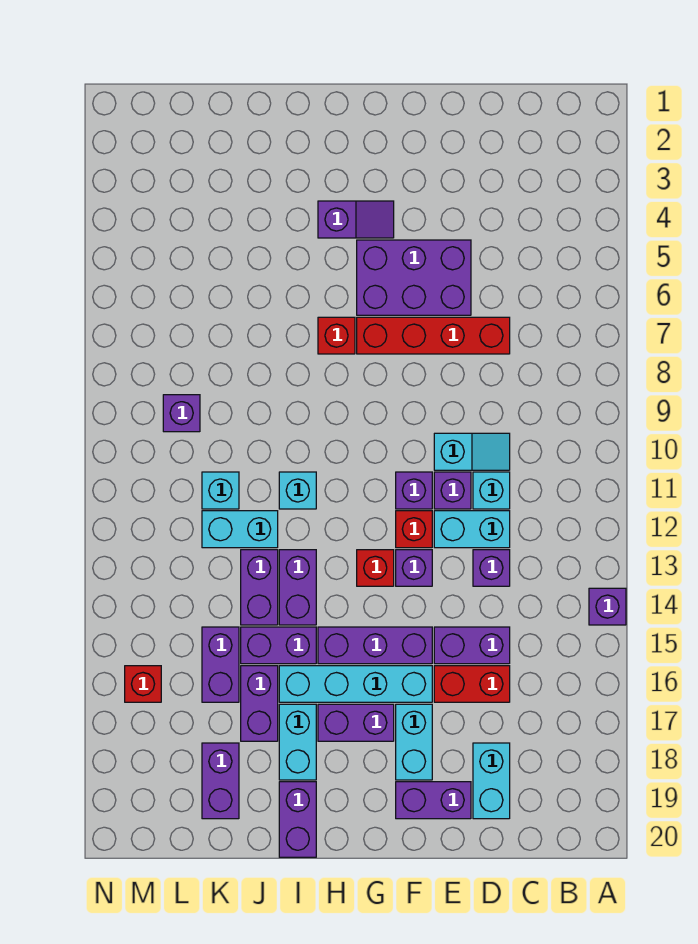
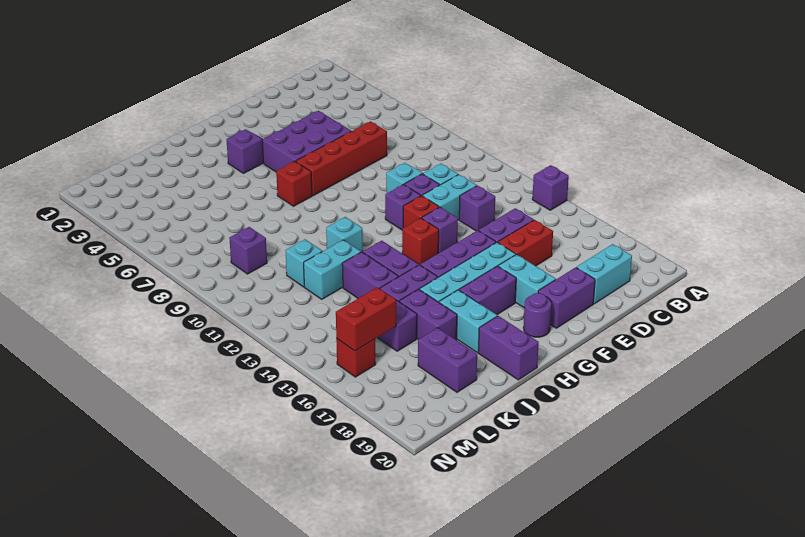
cyan brick D18:D19 level 1 -> cyan brick C19:D19 level 1
none -> purple round brick G19 level 1
none -> red brick L16:M16 level 2

